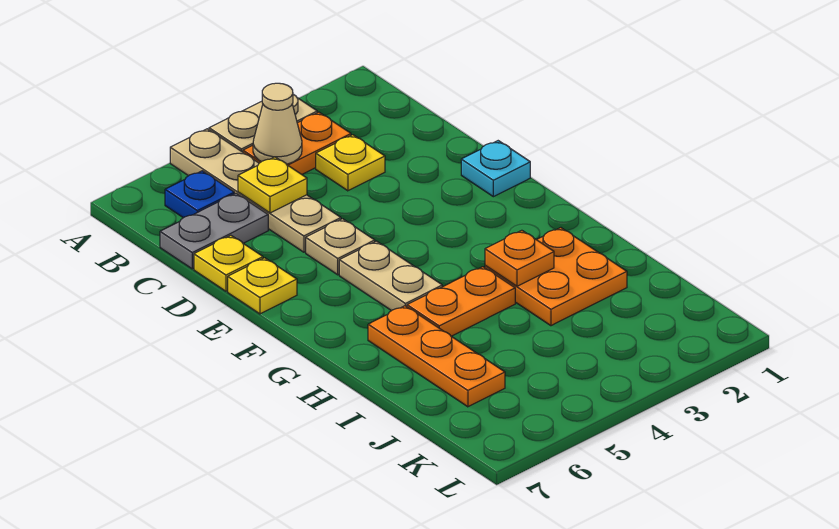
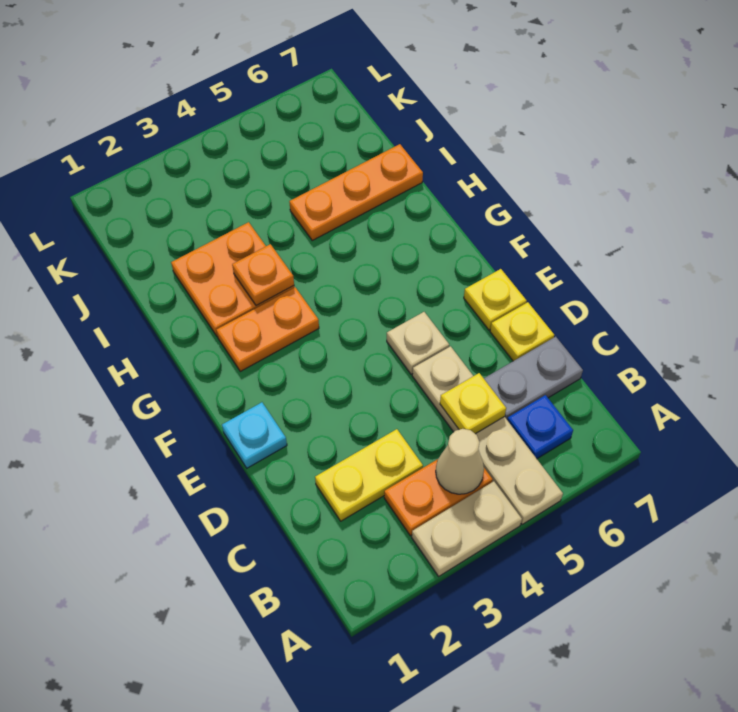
yellow plate C3 level 1 -> yellow plate C2:C3 level 1
tan plate F5:G5 level 1 -> none
orange plate H4:H5 level 1 -> orange plate G2:G3 level 1
orange plate H6:J6 level 1 -> orange plate I5:I7 level 1

